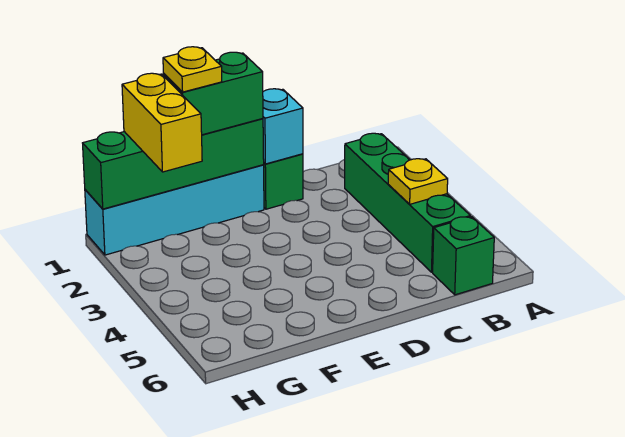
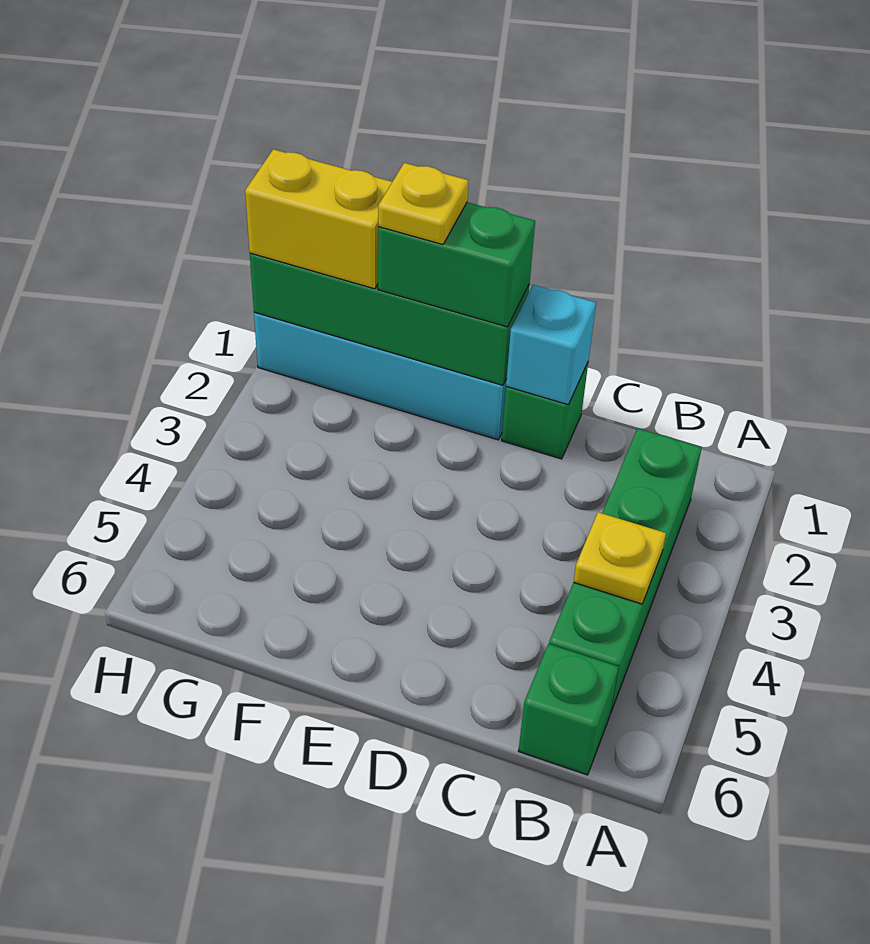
yellow brick G1:G2 level 3 -> yellow brick G1:H1 level 3

